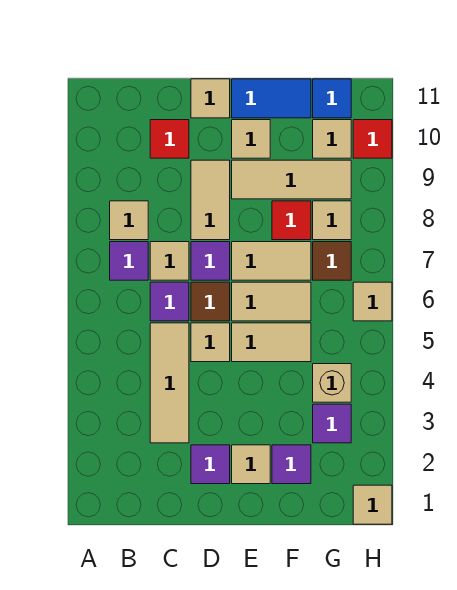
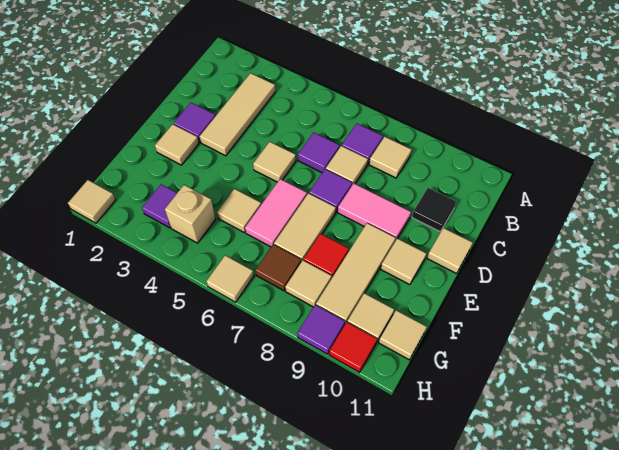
tan tile C3:C5 level 1 -> tan tile B3:D3 level 1
red tile C10 level 1 -> black tile C10 level 1
brown tile D6 level 1 -> none
tan tile D8:D9 level 1 -> pink tile D8:D9 level 1
tan tile E5:F5 level 1 -> tan tile F5 level 1
tan tile E6:F6 level 1 -> pink tile E6:F6 level 1
blue tile E11:F11 level 1 -> none
purple tile F2 level 1 -> purple tile H9 level 1
blue tile G11 level 1 -> tan tile G11 level 1

